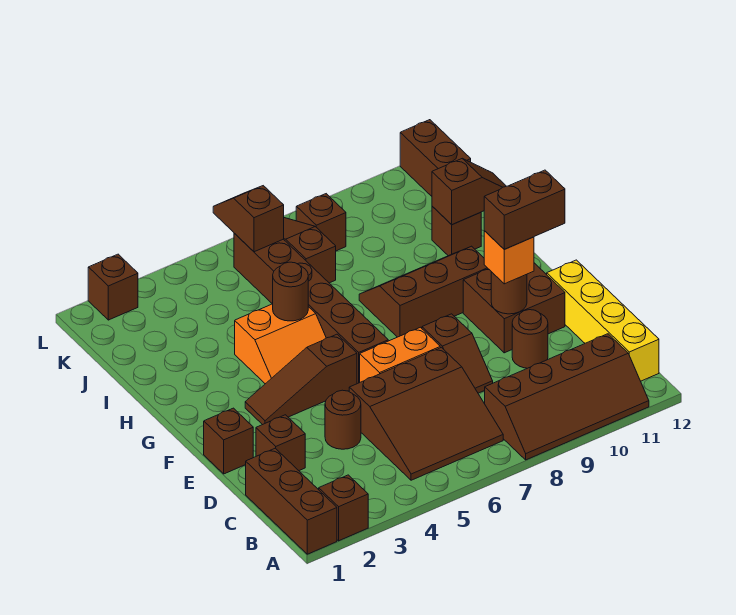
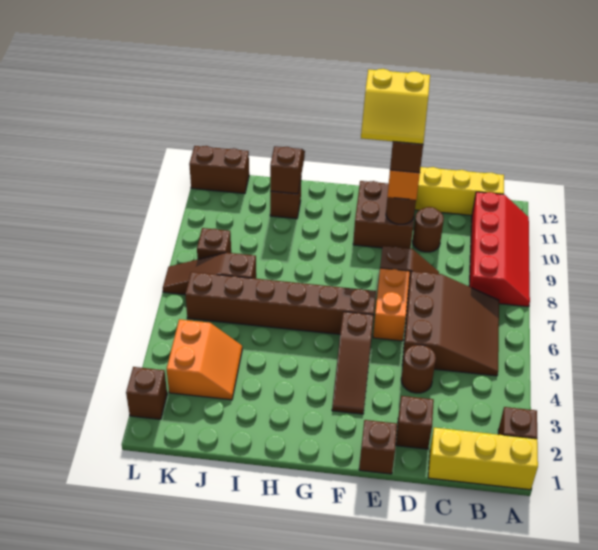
brown brick A1:C1 level 1 -> yellow brick A1:C1 level 1
brown slope A8:B11 level 1 top B -> red slope A8:B11 level 1 top B
none -> yellow slope E10:F11 level 5 top 11
orange slope G4:H5 level 1 top H -> orange slope J3:K4 level 1 top K
brown slope G8:H10 level 1 top G -> none
brown round brick H5 level 2 -> none
brown slope K6:L6 level 2 top K -> none

